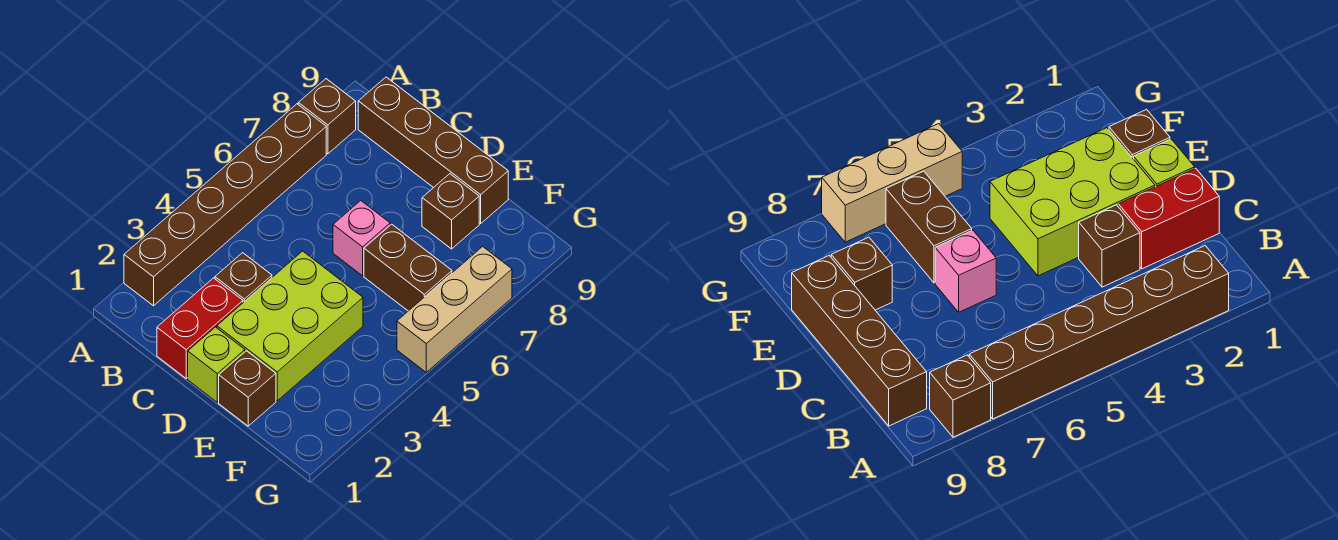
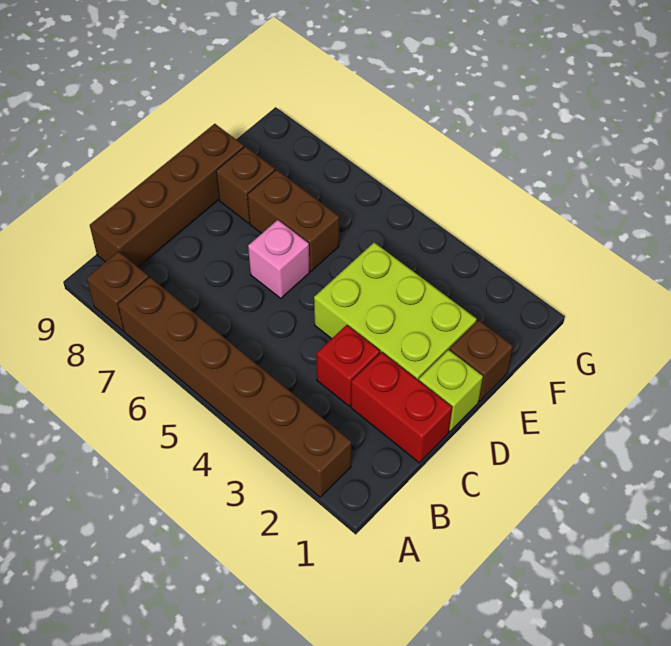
brown brick C3 level 1 -> red brick C3 level 1
brown brick E6:F6 level 1 -> brown brick E6:E7 level 1
tan brick G5:G7 level 1 -> none

